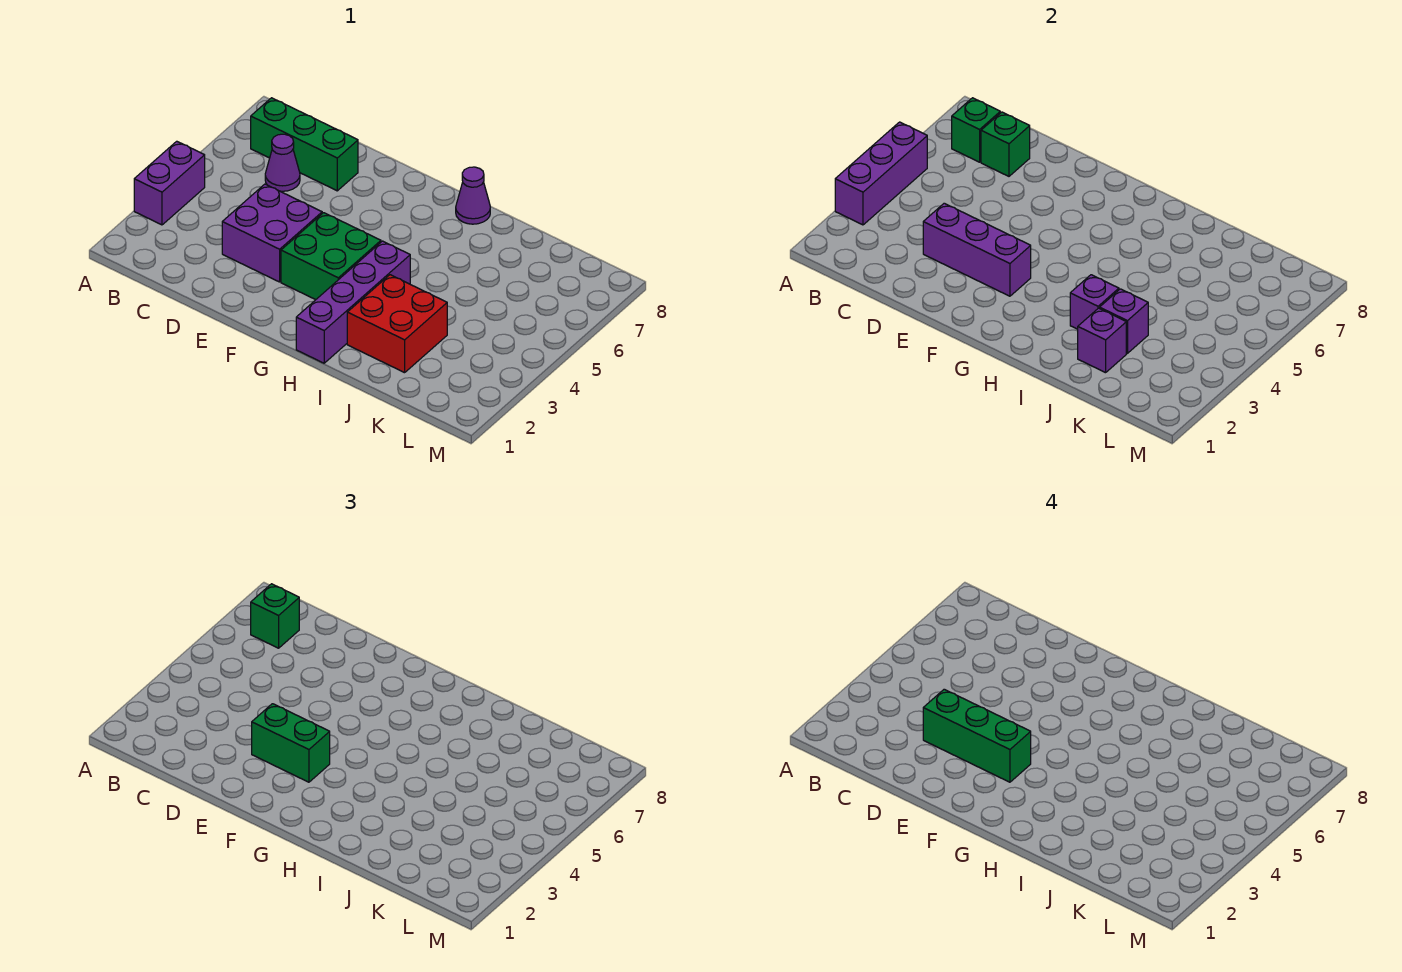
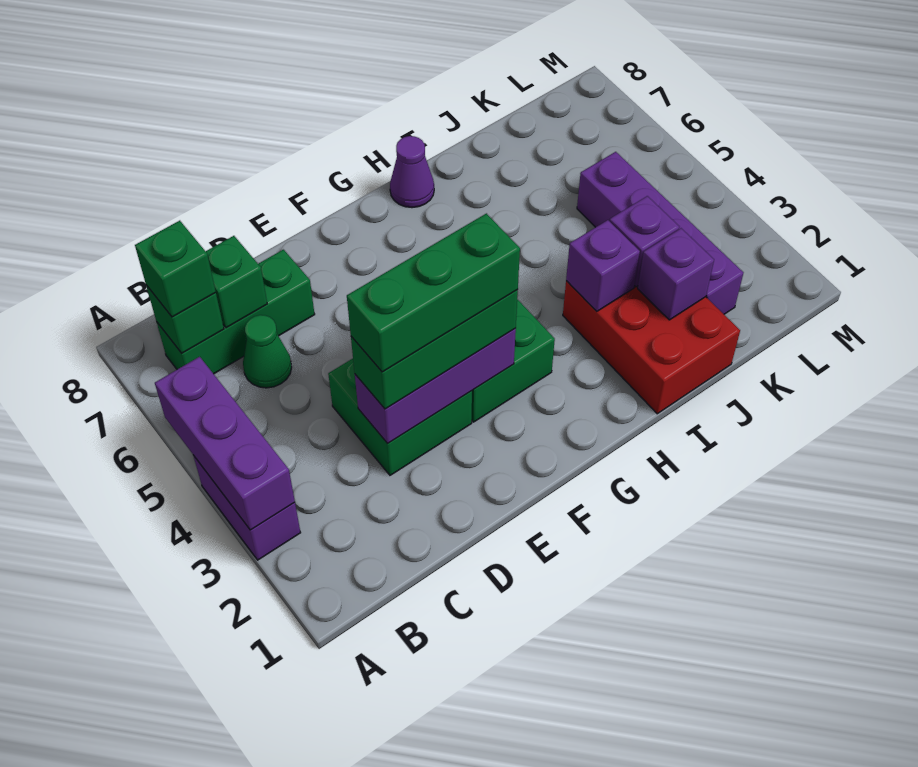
purple cone C6 level 1 -> green cone C6 level 1
purple brick D3:E4 level 1 -> green brick D3:E4 level 1
green brick E3:F3 level 3 -> green brick D3:F3 level 3
purple brick H1:H4 level 1 -> purple brick K2:K5 level 1
red brick I2:J3 level 1 -> red brick I1:J3 level 1

